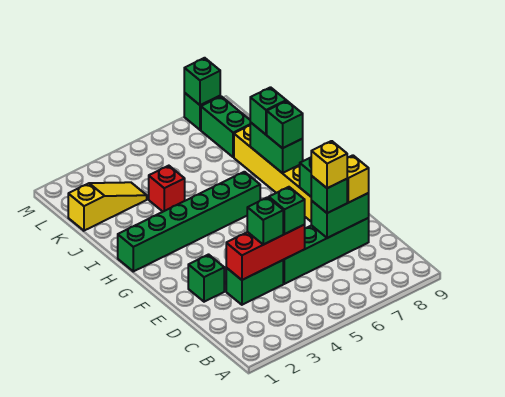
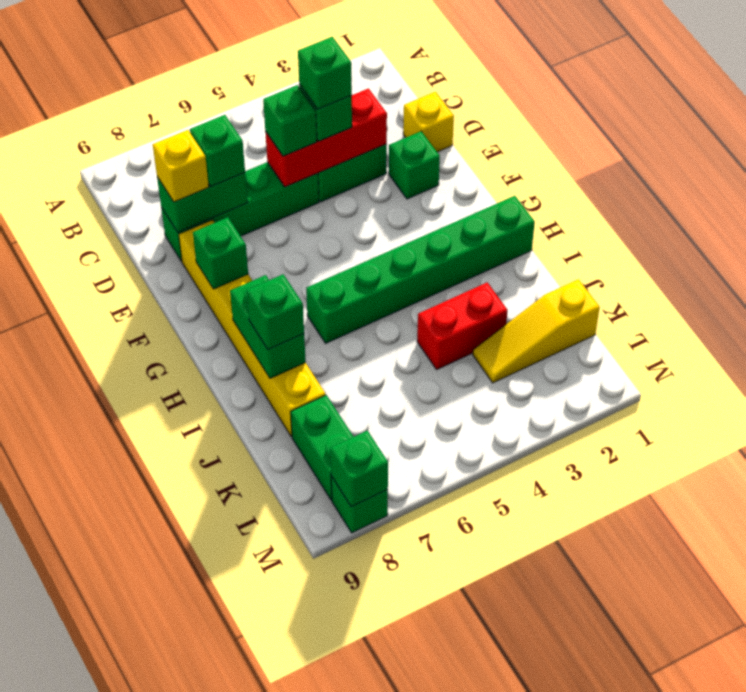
yellow brick D7 level 4 -> yellow brick D1 level 1
green brick H8 level 3 -> green brick D4 level 4
red brick J4 level 1 -> red brick J3:J4 level 1

